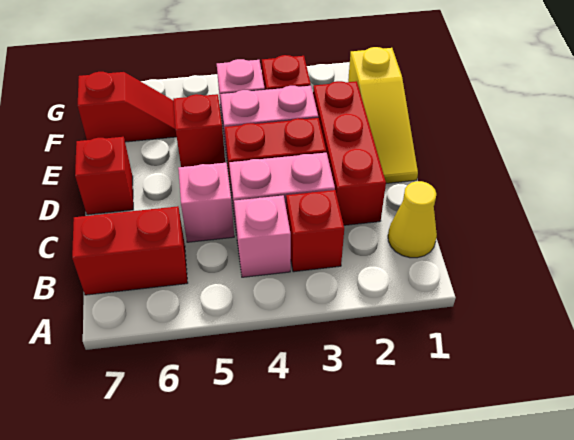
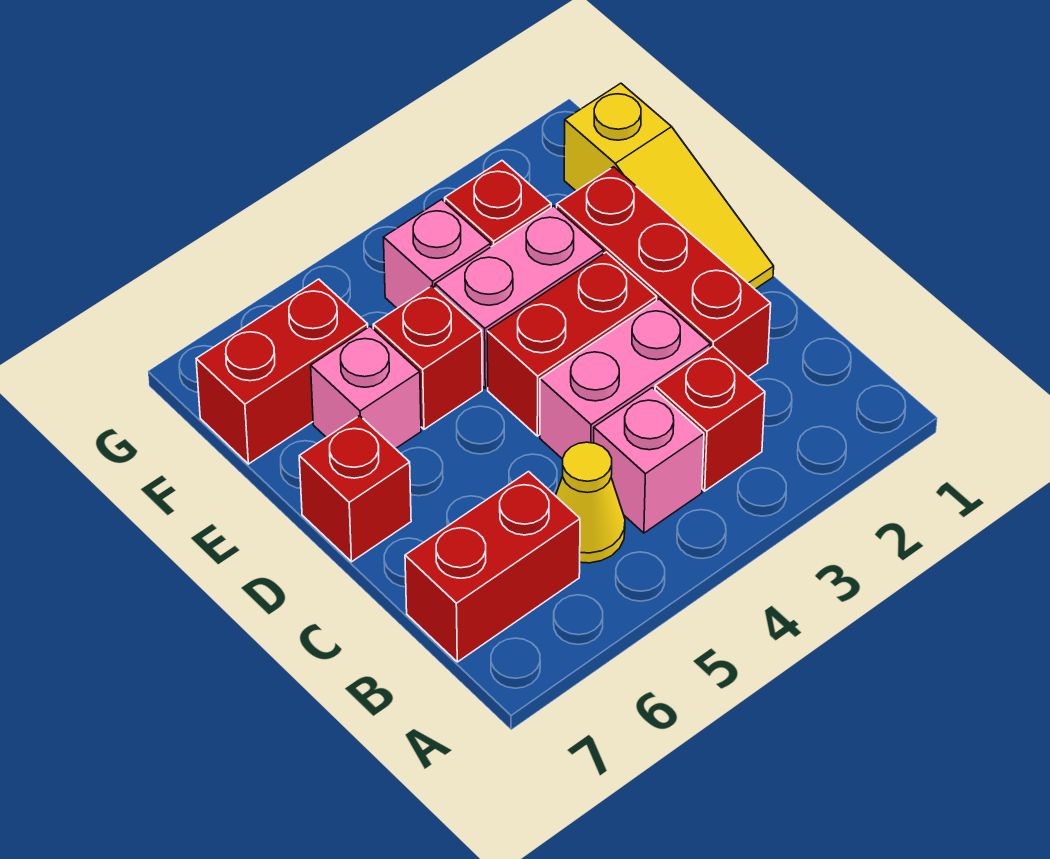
yellow cone B1 level 1 -> yellow cone B5 level 1
pink brick C5 level 1 -> pink brick E6 level 1
red slope F6:F7 level 1 top 7 -> red brick F6:F7 level 1

